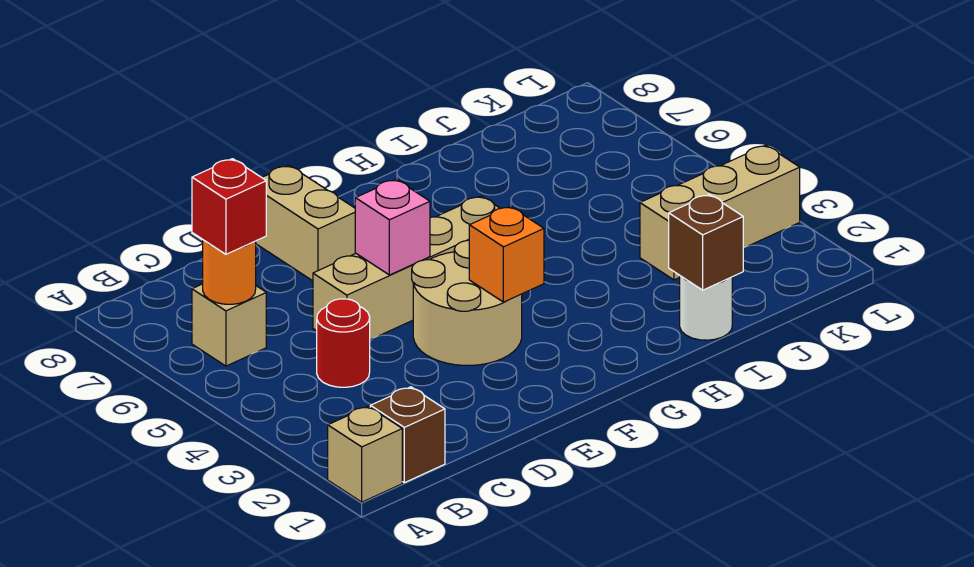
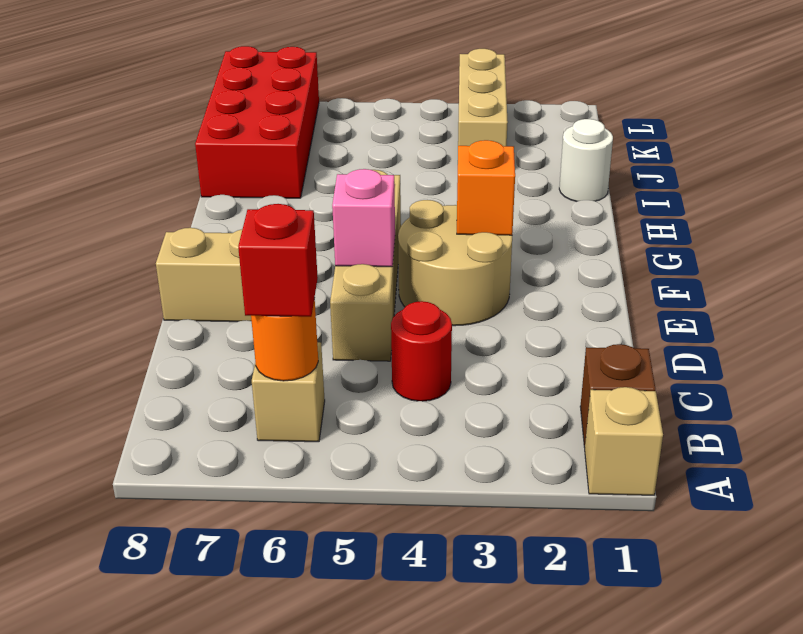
brown brick I1 level 2 -> none
none -> red brick I7:L8 level 1

